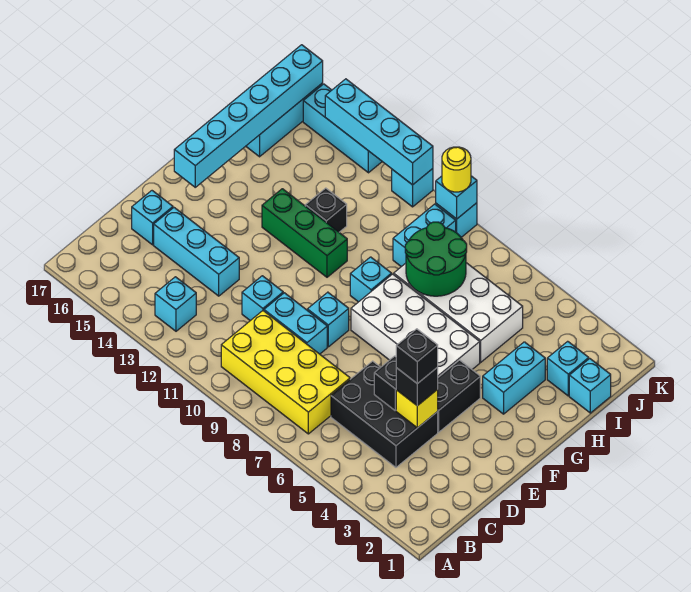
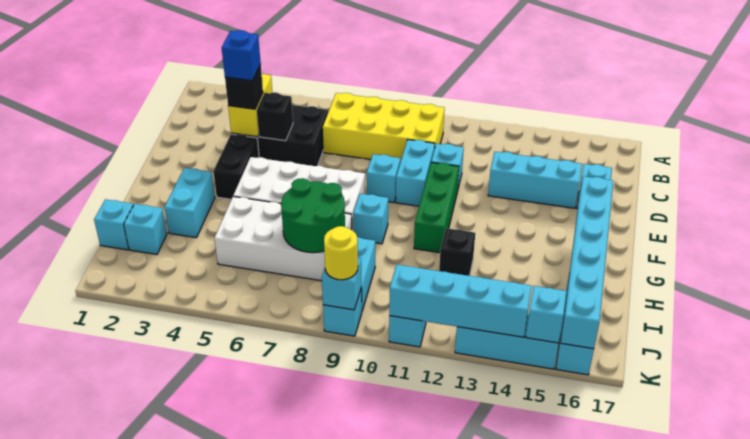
cyan brick B13 level 1 -> cyan brick K15 level 2
yellow brick D4 level 2 -> yellow brick C4:D4 level 2
black brick D4 level 4 -> blue brick D4 level 4
cyan brick D9:D10 level 1 -> cyan brick D10:E10 level 1
green brick G11:G13 level 1 -> green brick E11:G11 level 1

